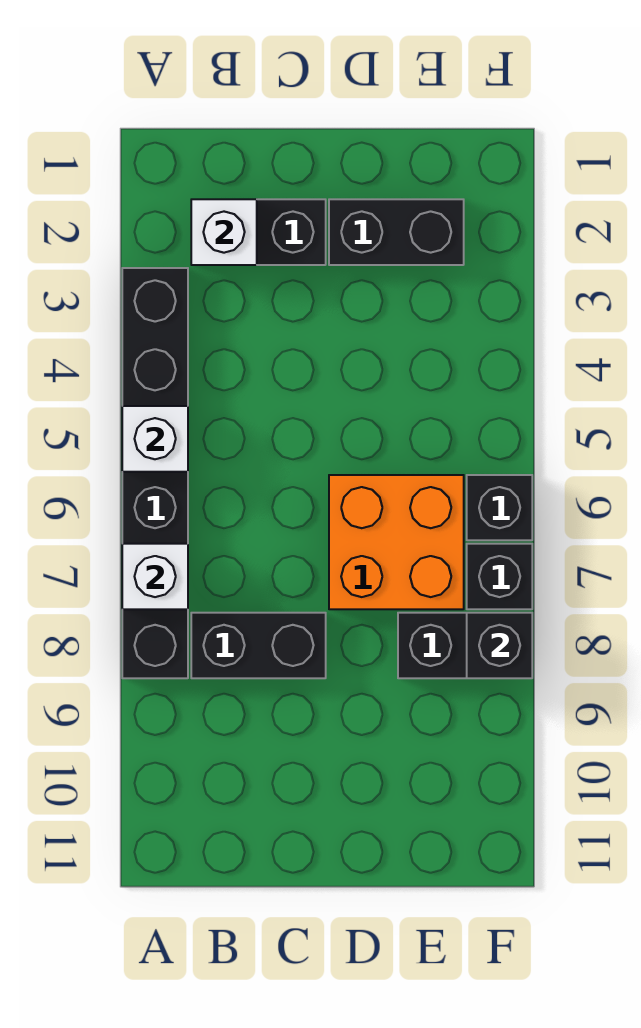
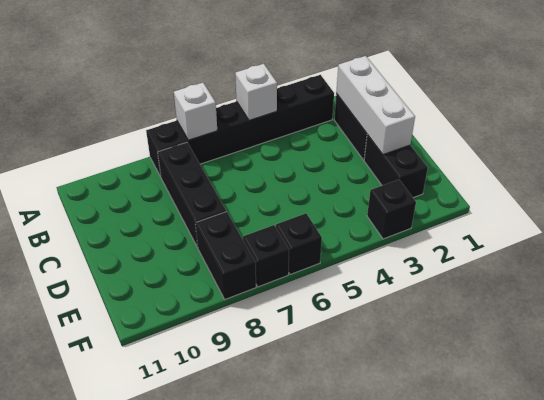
white brick B2 level 2 -> white brick B2:D2 level 2
black brick B8:C8 level 1 -> black brick B8:D8 level 1
orange brick D6:E7 level 1 -> none
black brick F8 level 2 -> black brick F3 level 1

